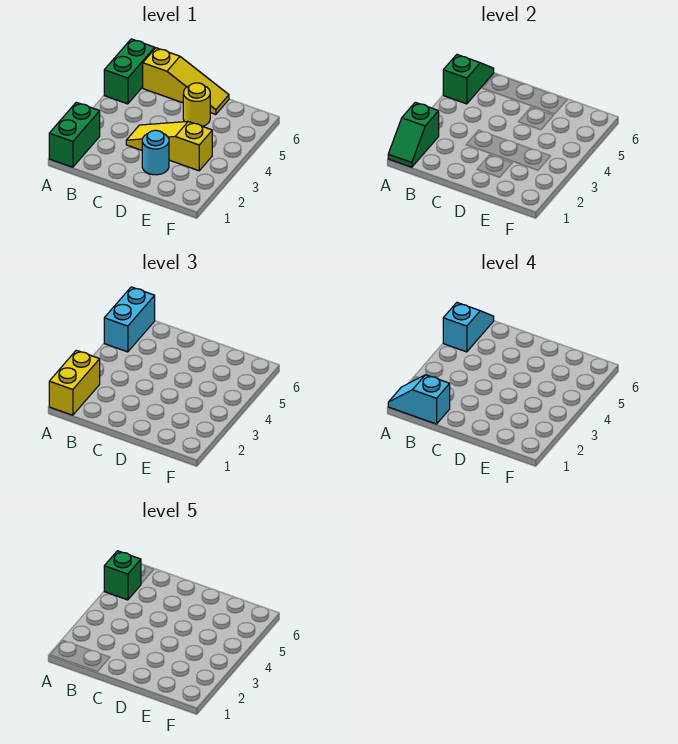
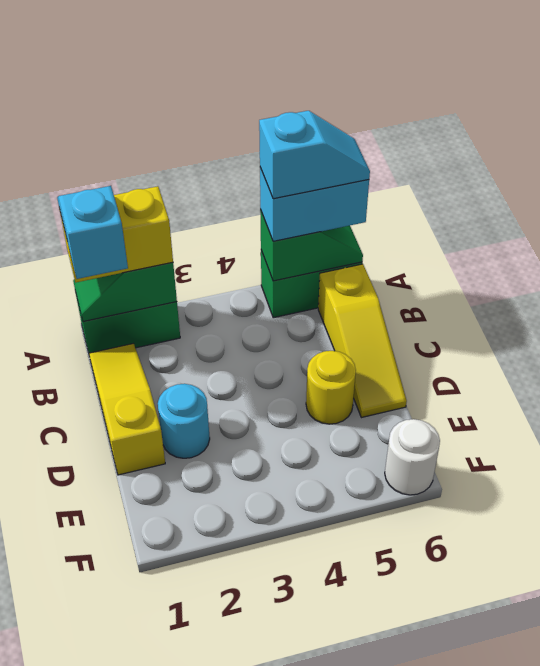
green brick A5 level 5 -> none
yellow slope C3:E3 level 1 top E -> yellow slope B1:D1 level 1 top D
none -> white round brick F6 level 1

